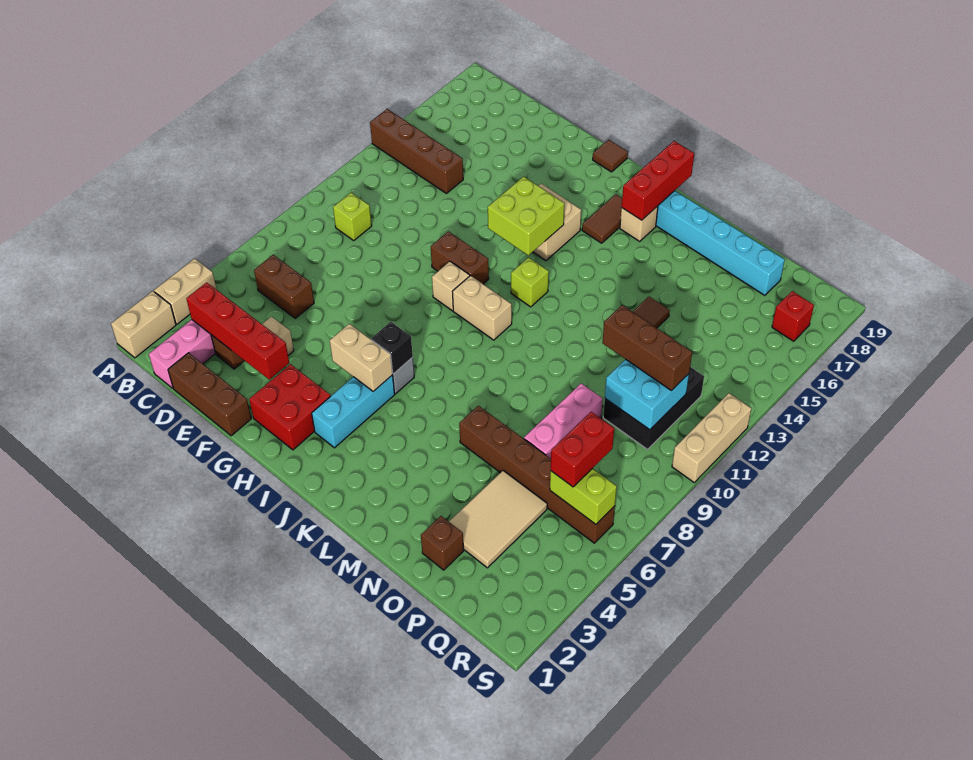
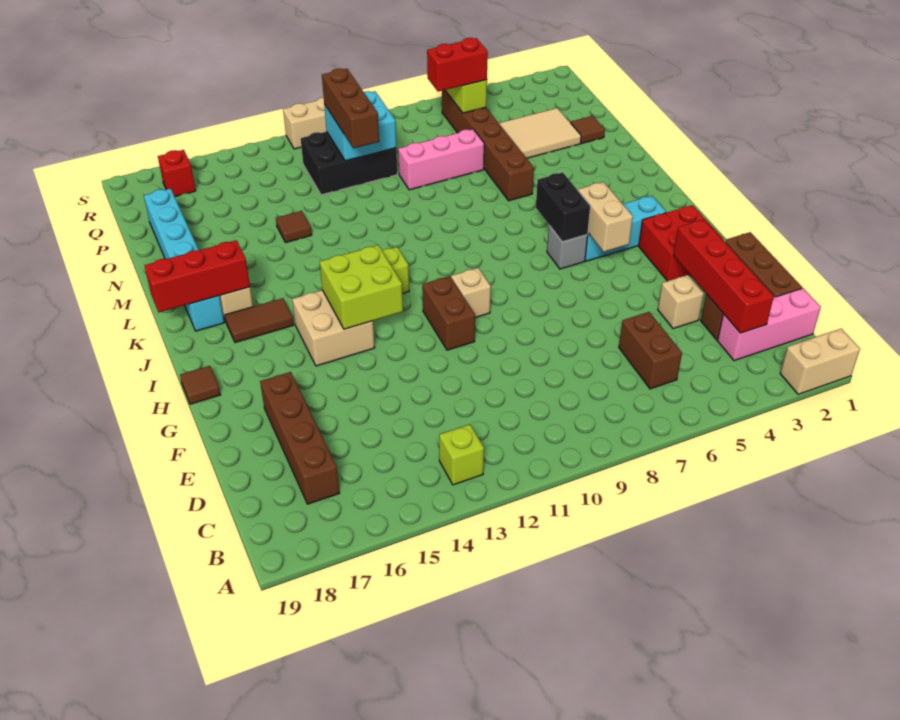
tan brick A3:A4 level 1 -> none
brown brick A14:D14 level 1 -> brown brick C17:F17 level 1
lime brick C10 level 1 -> lime brick B13 level 1
black brick I6 level 2 -> black brick I6:J6 level 2
tan brick I10:J10 level 1 -> none
brown brick O2 level 1 -> brown tile O2 level 1

